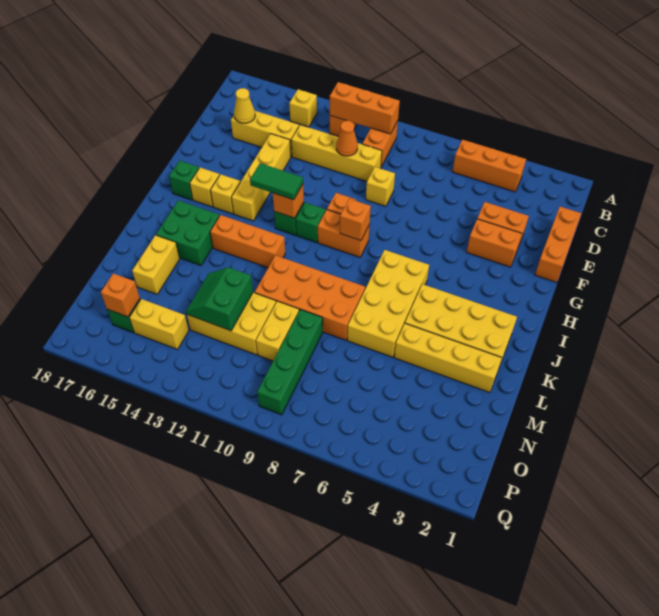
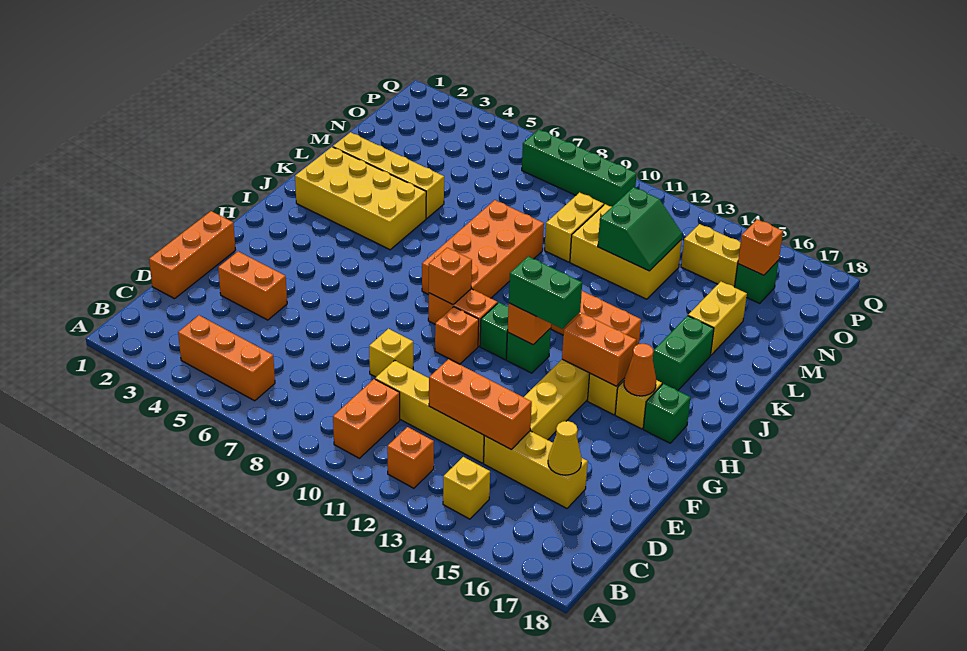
orange brick B10:B12 level 2 -> orange brick D12:D14 level 2
orange cone D11 level 2 -> orange cone H16 level 2
orange brick F3:F4 level 1 -> orange brick H14:H15 level 2
green tile H12:H13 level 3 -> green brick H12:H13 level 3
yellow brick I6:L7 level 1 -> none
green brick J15:K16 level 1 -> green brick J16:K16 level 1
orange brick K8:L11 level 1 -> orange brick I8:L9 level 1
green brick M9:P9 level 1 -> green brick P7:P10 level 1

